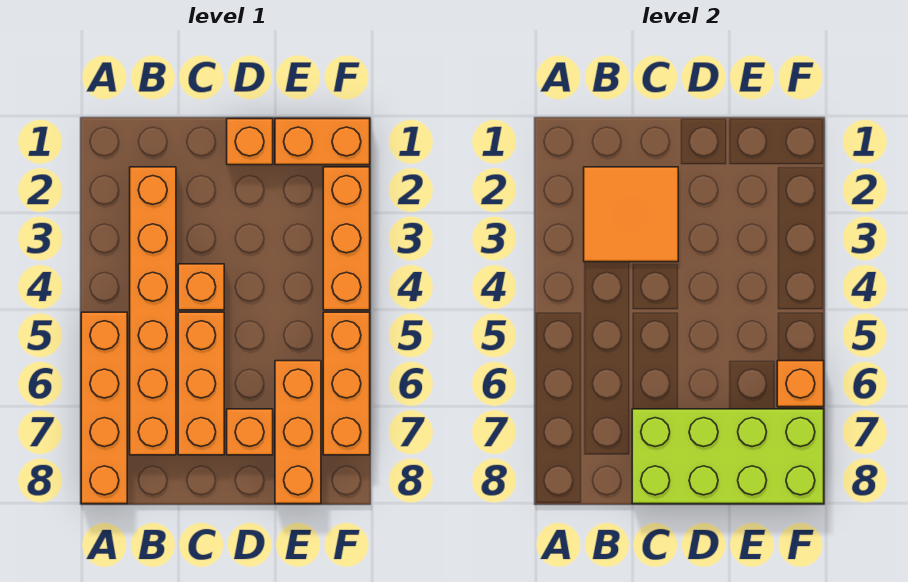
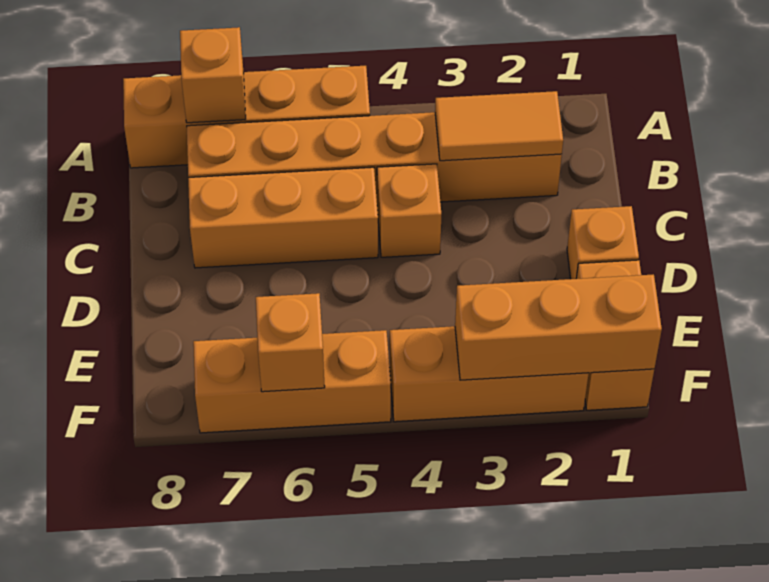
orange tile B2:C3 level 2 -> orange tile B2:B3 level 2
lime brick C7:F8 level 2 -> none
orange brick D7 level 1 -> orange brick A7 level 2
orange brick E6:E8 level 1 -> orange brick F1:F3 level 2

